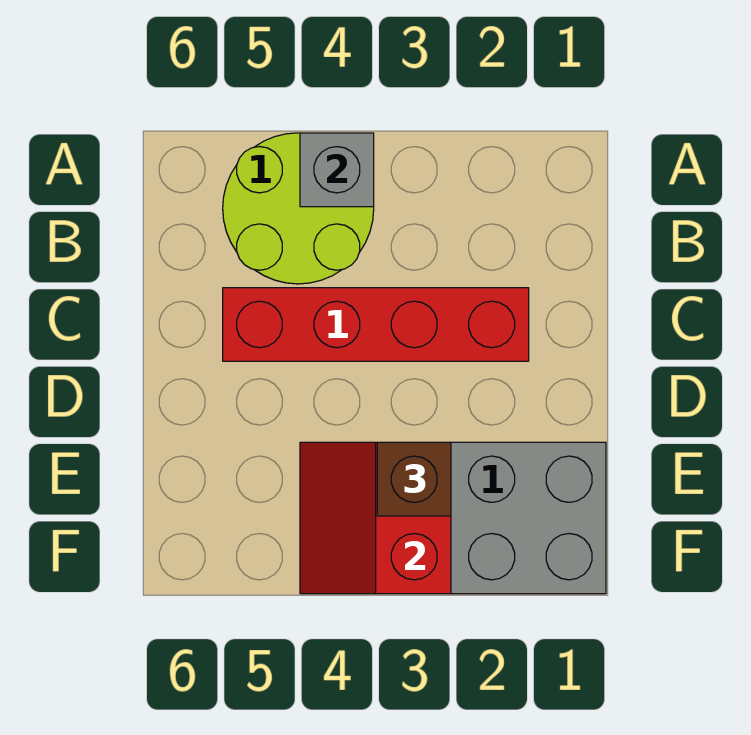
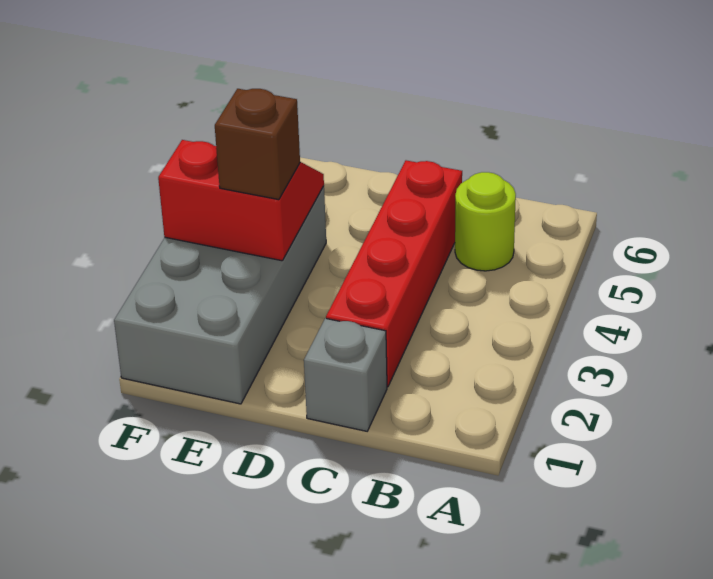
lime round brick A4:B5 level 1 -> lime round brick B5 level 1
grey brick A4 level 2 -> grey brick C1 level 1

